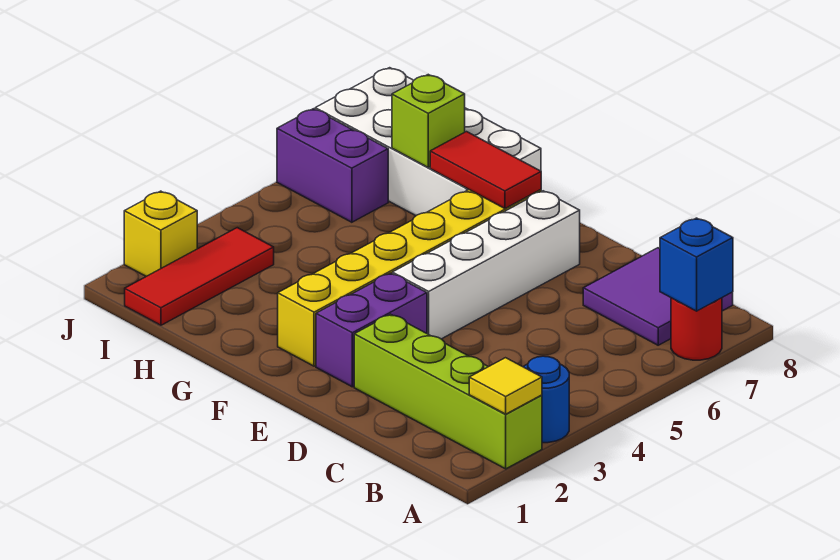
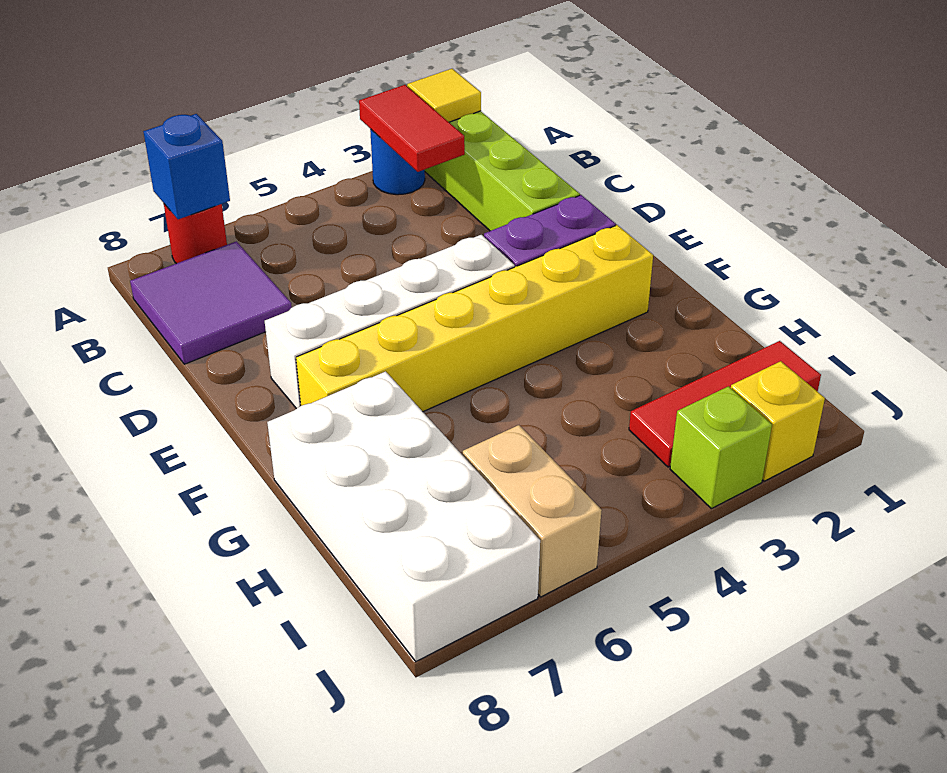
red tile F7:G7 level 2 -> red tile A3:B3 level 2
lime brick H7 level 2 -> lime brick J3 level 1
purple brick I6:J6 level 1 -> tan brick I6:J6 level 1

